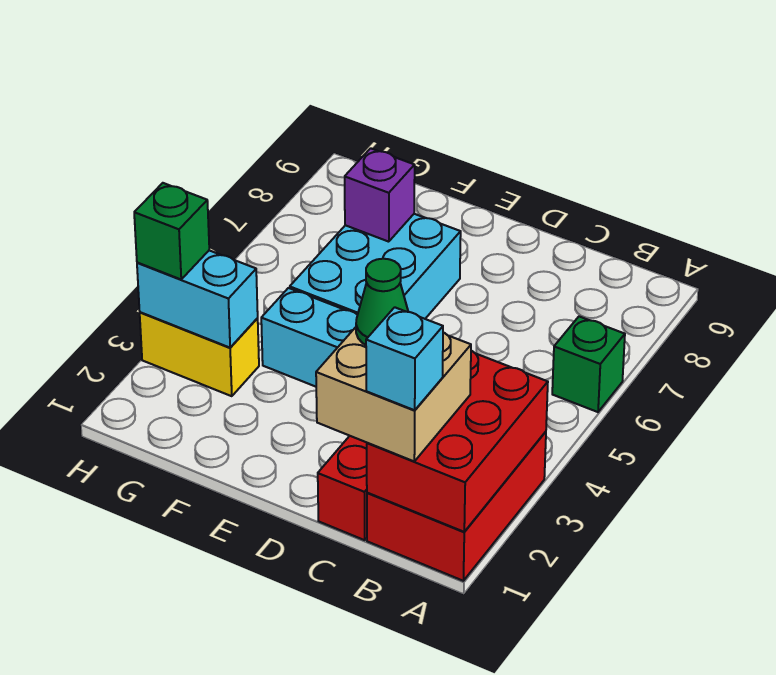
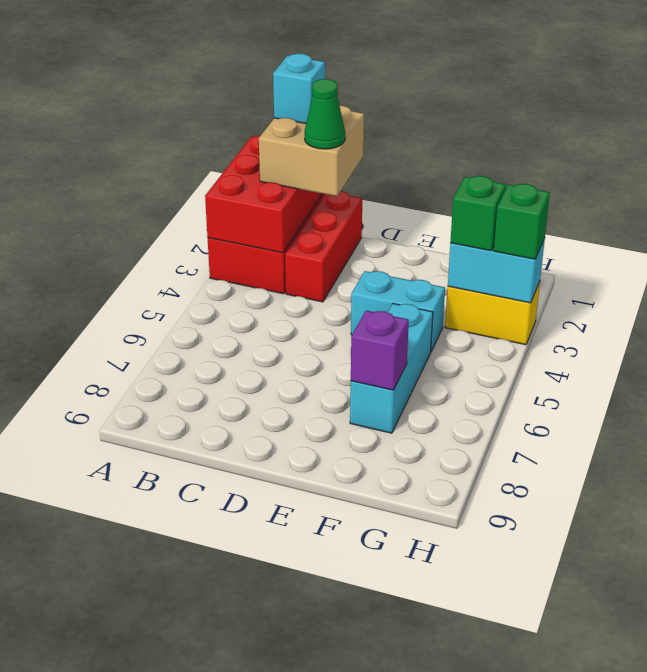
green brick A6 level 1 -> green brick G3 level 3
cyan brick E5:F7 level 1 -> cyan brick F5:F7 level 1

